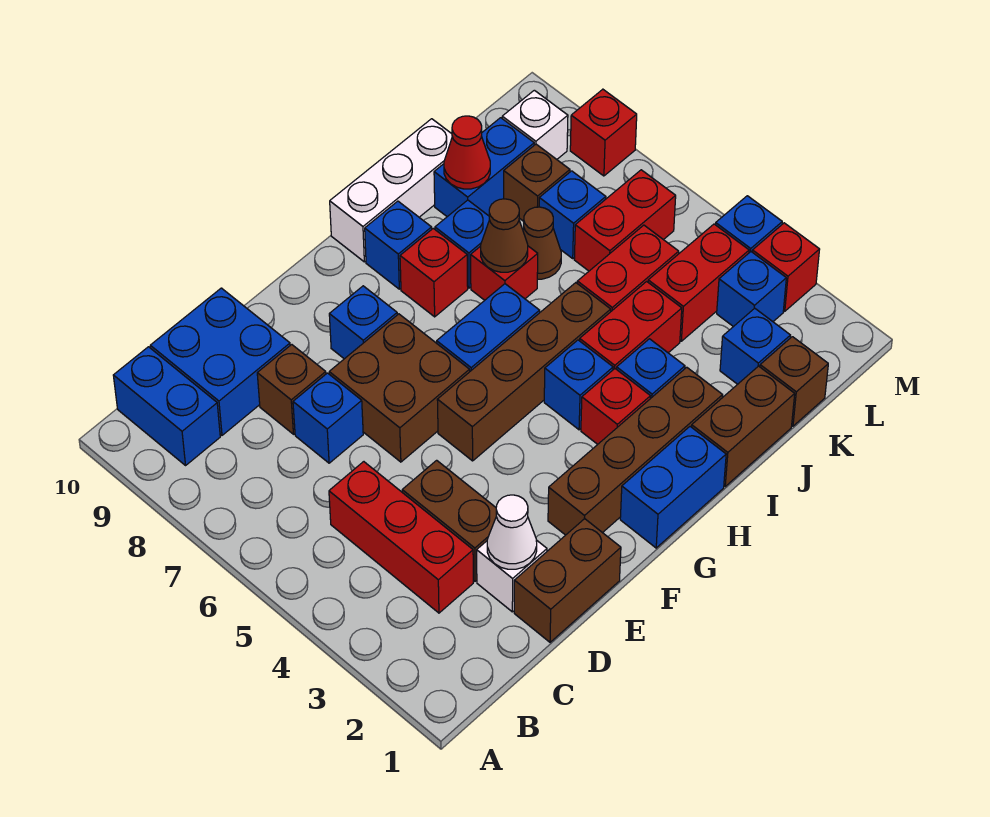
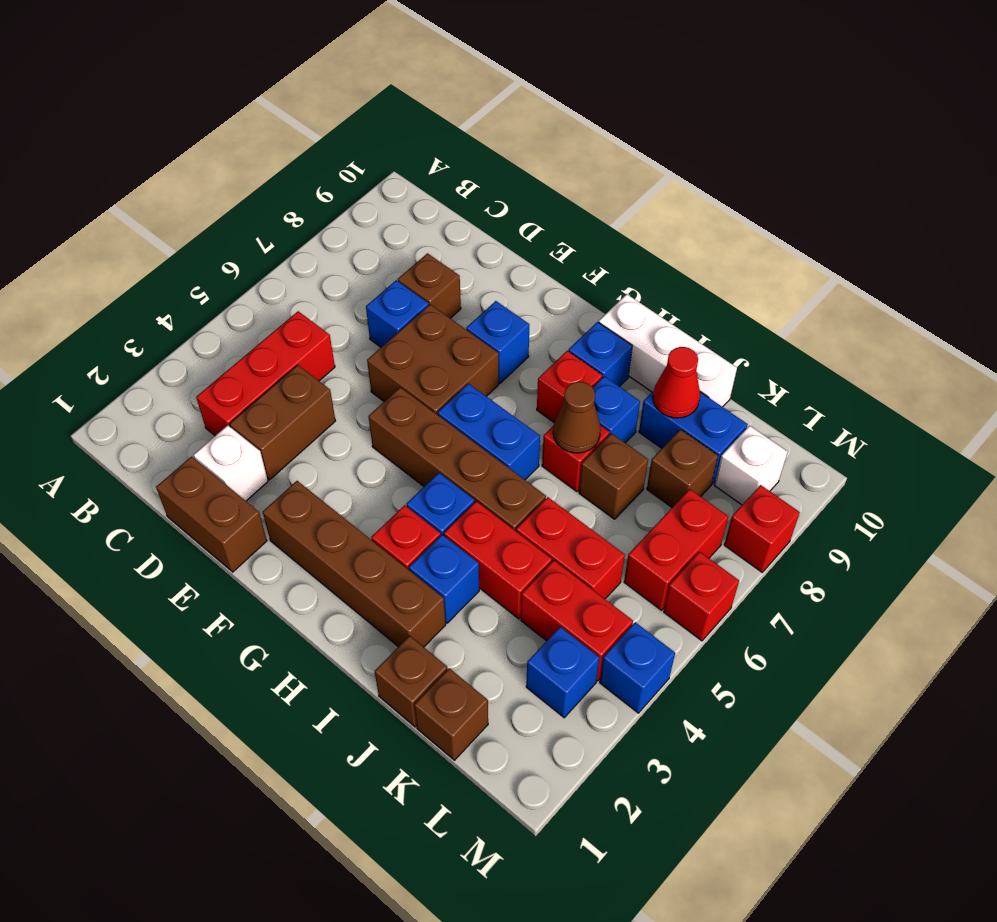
blue brick B9:B10 level 1 -> none
blue brick C9:D10 level 1 -> none
white cone D2 level 2 -> none
blue brick G1:H1 level 1 -> none
brown brick I1:J1 level 1 -> brown brick J1 level 1
brown cone J7 level 1 -> brown brick J7 level 1
blue brick K2 level 1 -> none
red brick K6:L6 level 1 -> red brick L6:L7 level 1
blue brick K7 level 1 -> none
red brick M3 level 1 -> red brick M6 level 1

